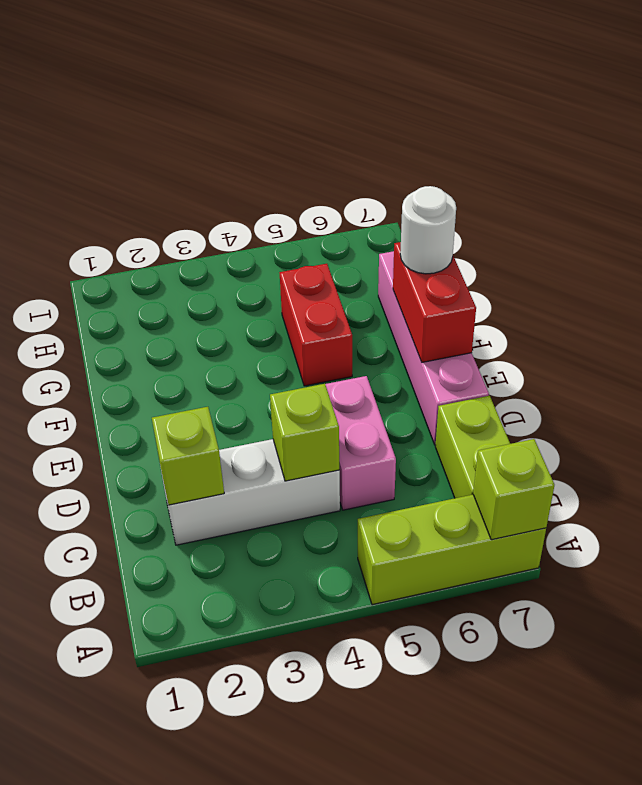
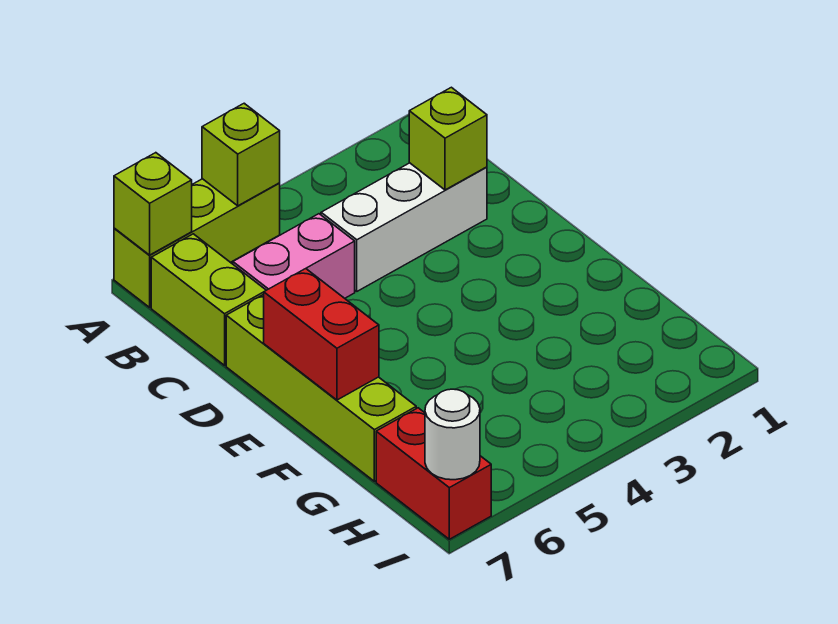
lime brick C4 level 2 -> lime brick A5 level 2
pink brick C5:D5 level 1 -> pink brick C5:C6 level 1
pink brick D7:G7 level 1 -> lime brick D7:G7 level 1
red brick F5:G5 level 1 -> red brick H7:I7 level 1
white round brick F7 level 3 -> white round brick I7 level 2

